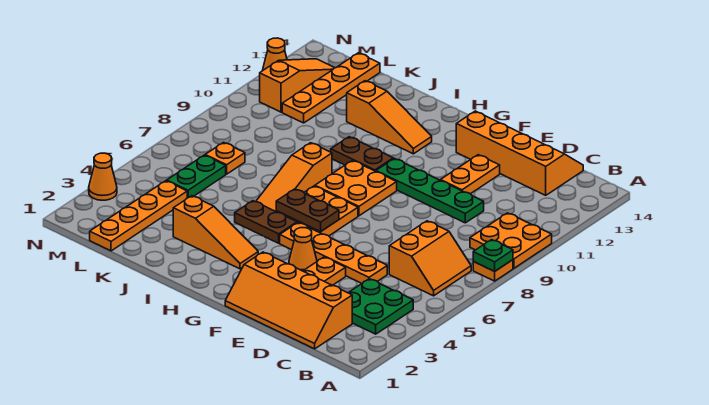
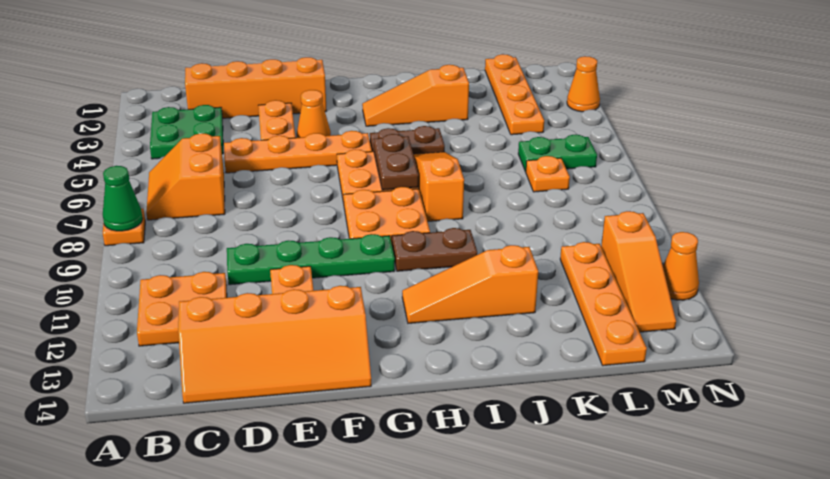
green plate A8 level 2 -> green cone A8 level 2
orange plate A9:B10 level 1 -> orange plate B11:C12 level 1
brown plate G6:H6 level 2 -> brown plate H6:H7 level 2
green plate L5:L6 level 1 -> green plate L6:M6 level 1

